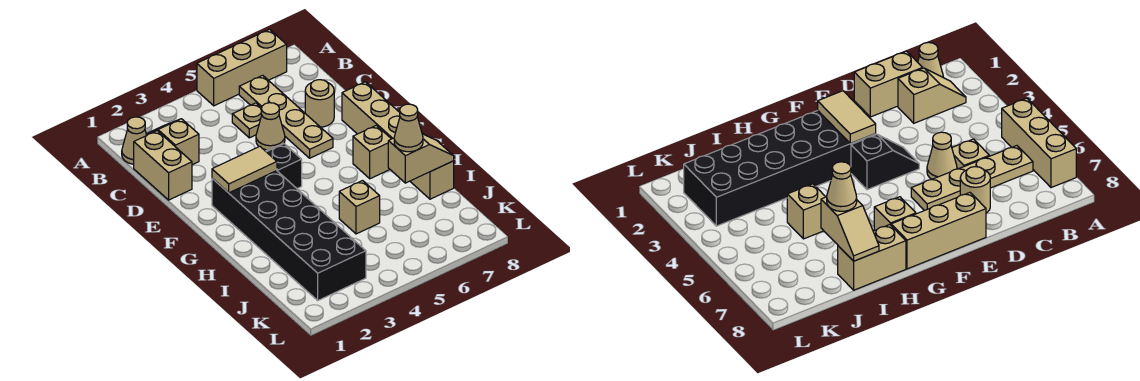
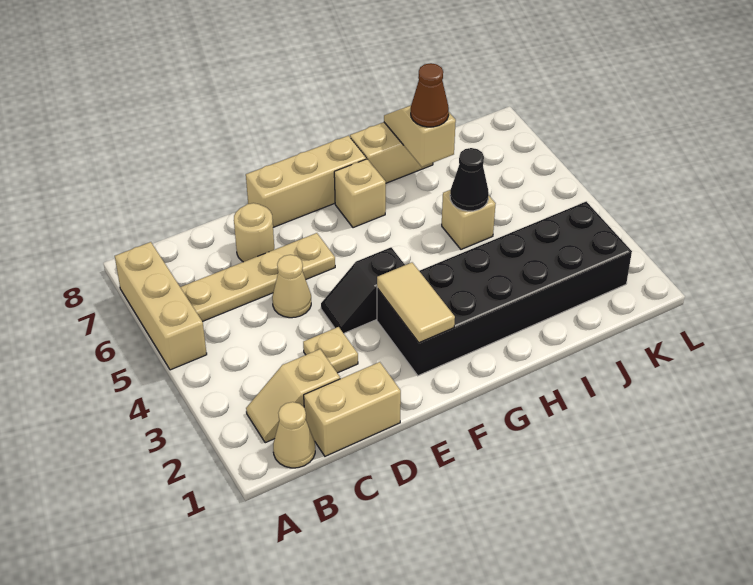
tan plate C5 level 1 -> tan plate D3 level 1
none -> black cone I5 level 2
tan cone I7 level 3 -> brown cone I7 level 3

